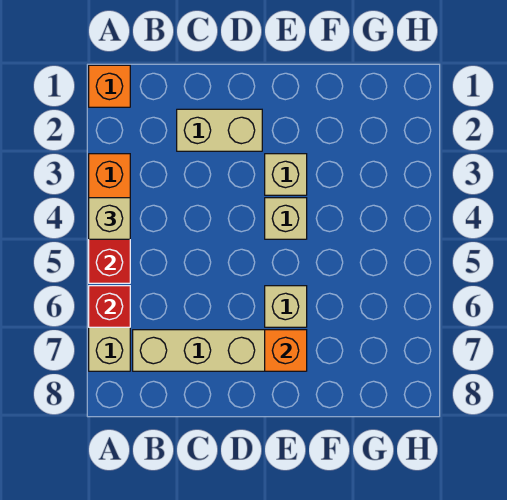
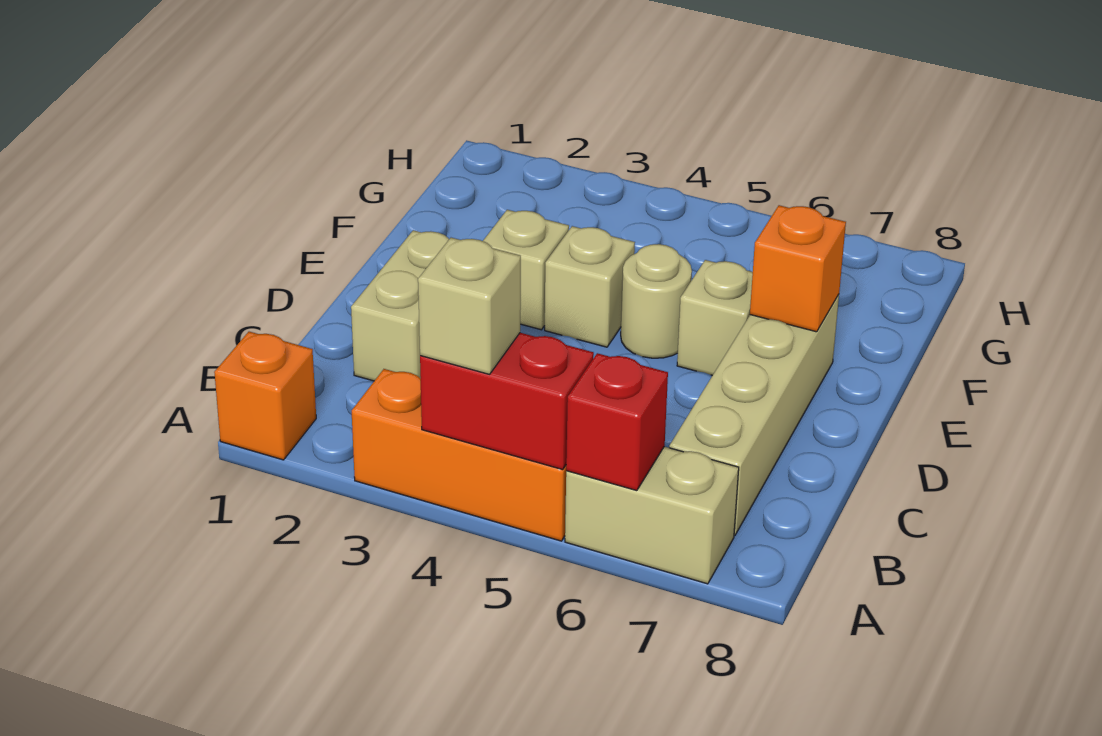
none -> tan round brick E5 level 1

